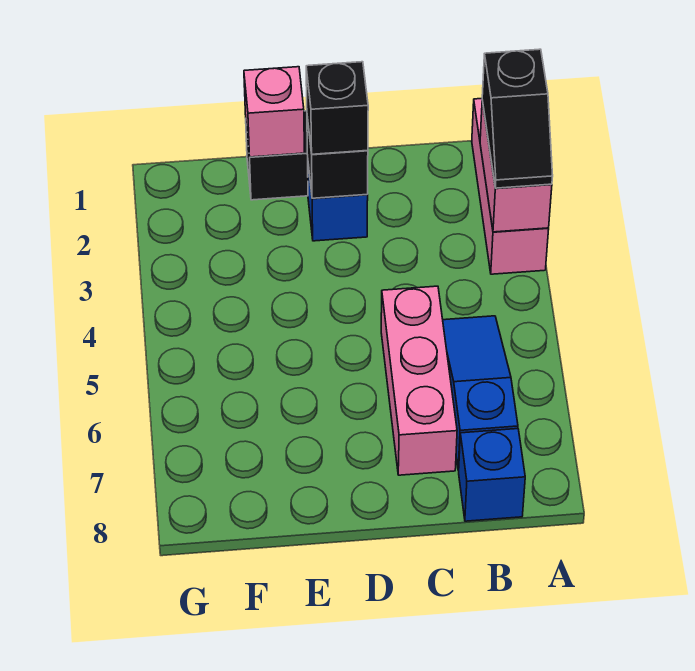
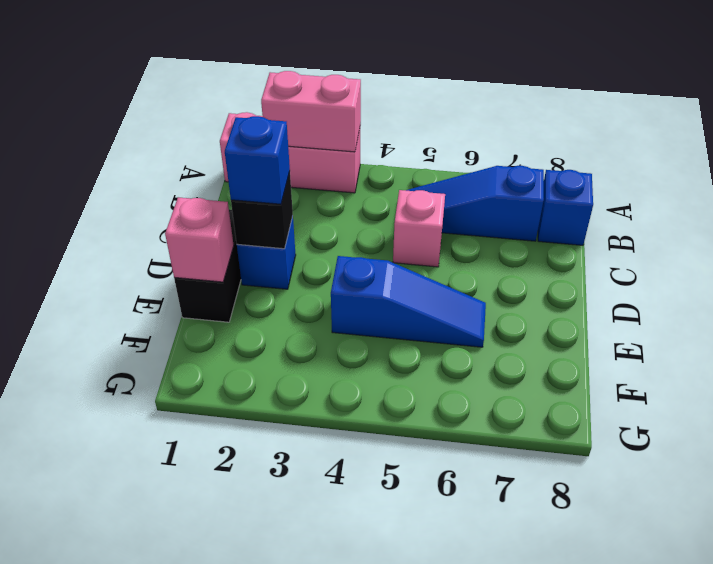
black slope A2:A3 level 3 top 2 -> none
pink brick C5:C7 level 1 -> pink brick C5 level 1
black brick D2 level 3 -> blue brick D2 level 3
none -> blue slope E4:E6 level 1 top 4

